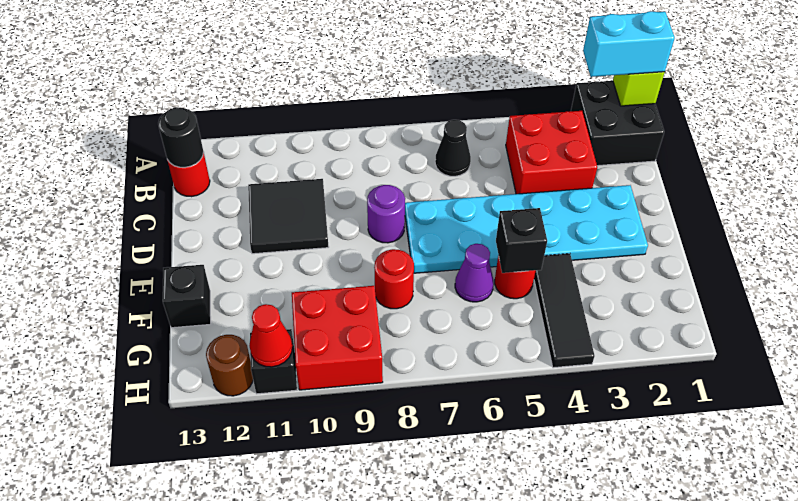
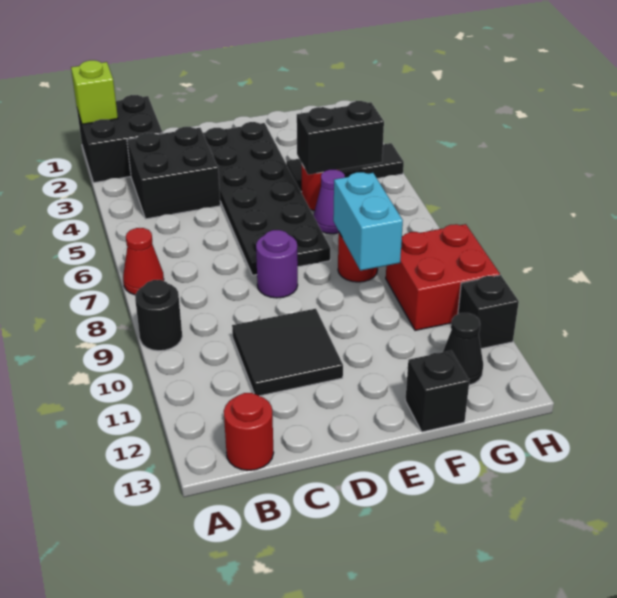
cyan brick A1:A2 level 3 -> cyan brick F8:F9 level 2
red brick B3:C4 level 1 -> black brick B3:C4 level 1
black cone B6 level 1 -> black cone G12 level 1
black round brick B13 level 2 -> black round brick A9 level 1
cyan plate D2:E7 level 1 -> black plate D2:E7 level 1
black brick F5 level 2 -> black brick F5:G5 level 2
red cone H11 level 2 -> red cone A7 level 1
brown round brick H12 level 1 -> none

